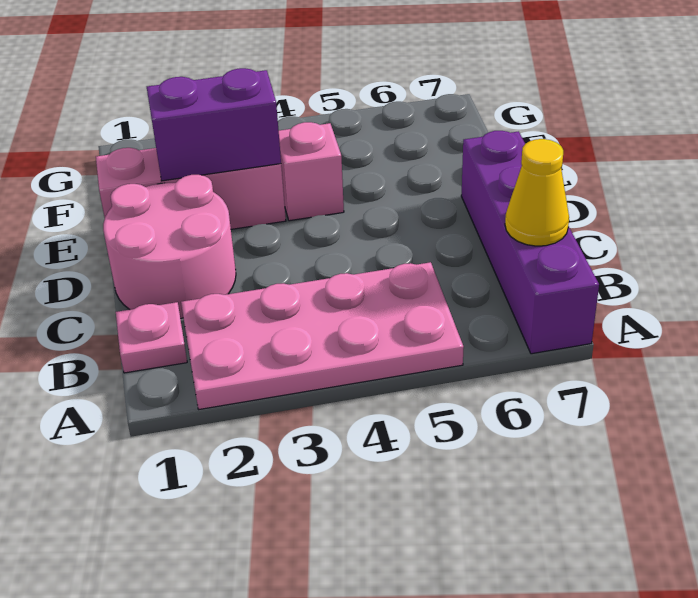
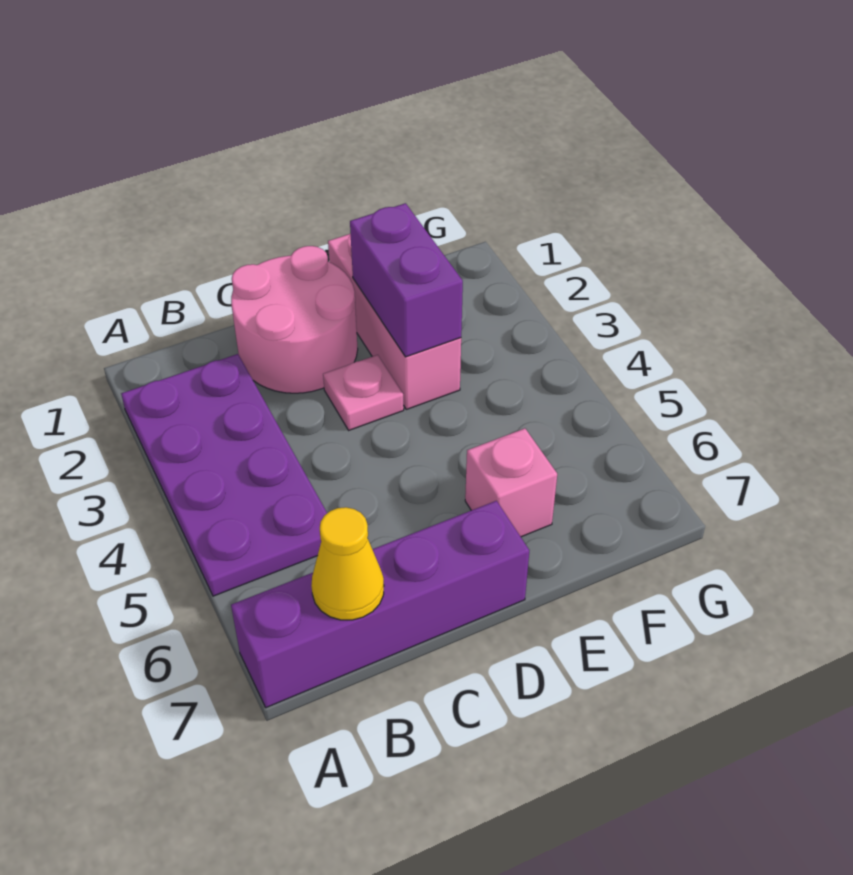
pink plate A2:B5 level 1 -> purple plate A2:B5 level 1
pink plate B1 level 1 -> pink plate D3 level 1
pink brick E4 level 1 -> pink brick E6 level 1

